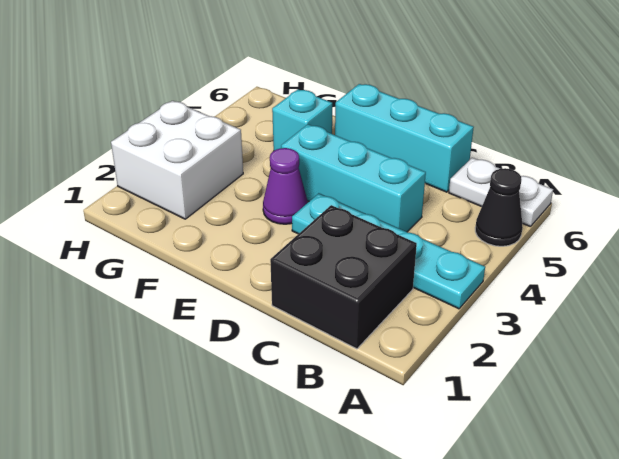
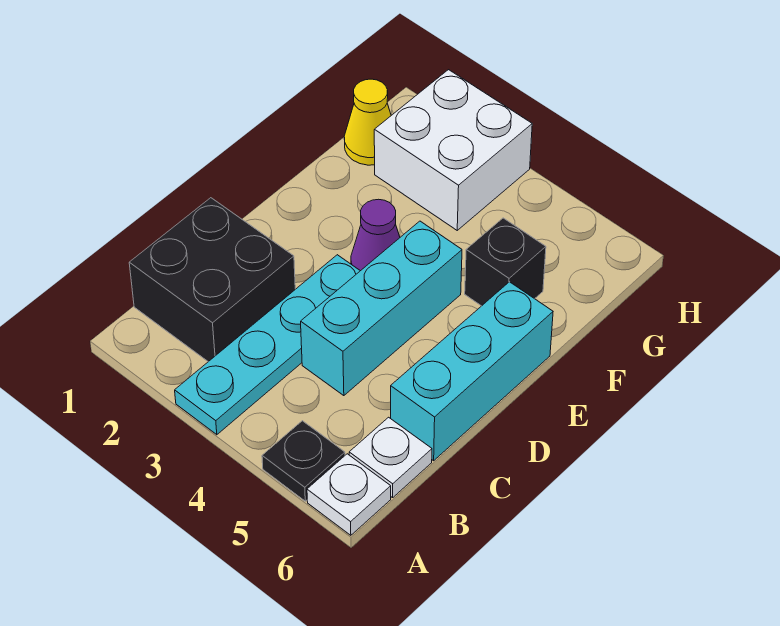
black cone A5 level 1 -> black plate A5 level 1
cyan brick F5 level 1 -> black brick F5 level 1
none -> yellow cone G1 level 1

